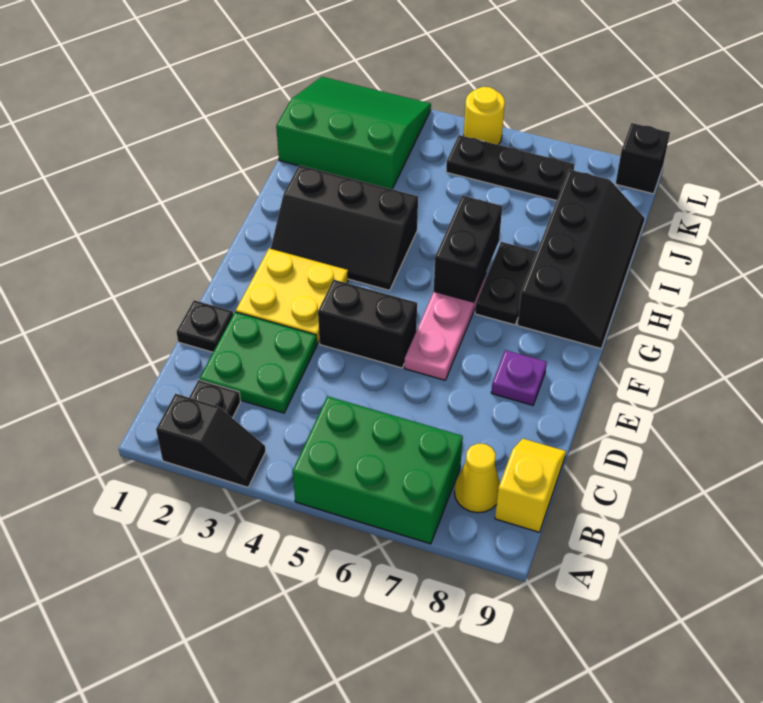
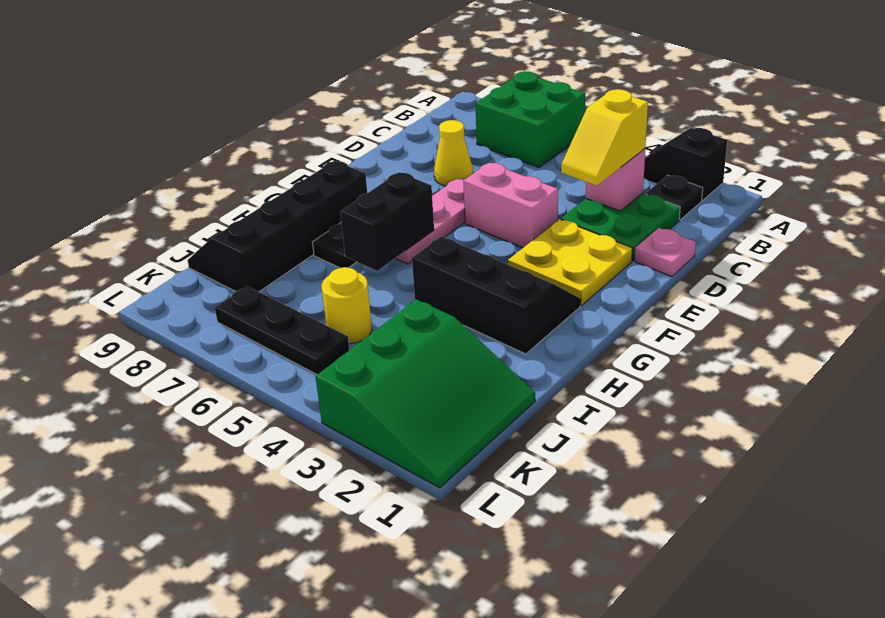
green brick A5:B7 level 1 -> green brick A6:B7 level 1
yellow cone B8 level 1 -> yellow cone D7 level 1
yellow slope B9:C9 level 1 top B -> yellow slope C3:D3 level 3 top C
none -> pink brick C3 level 2
black plate D1 level 1 -> pink plate D1 level 1
black brick E4:E5 level 1 -> pink brick E4:E5 level 1
purple plate E8 level 1 -> none
green slope J1:L3 level 1 top J -> green slope J1:L3 level 1 top 3
yellow round brick L5 level 1 -> yellow round brick J5 level 1
black brick L9 level 1 -> none

